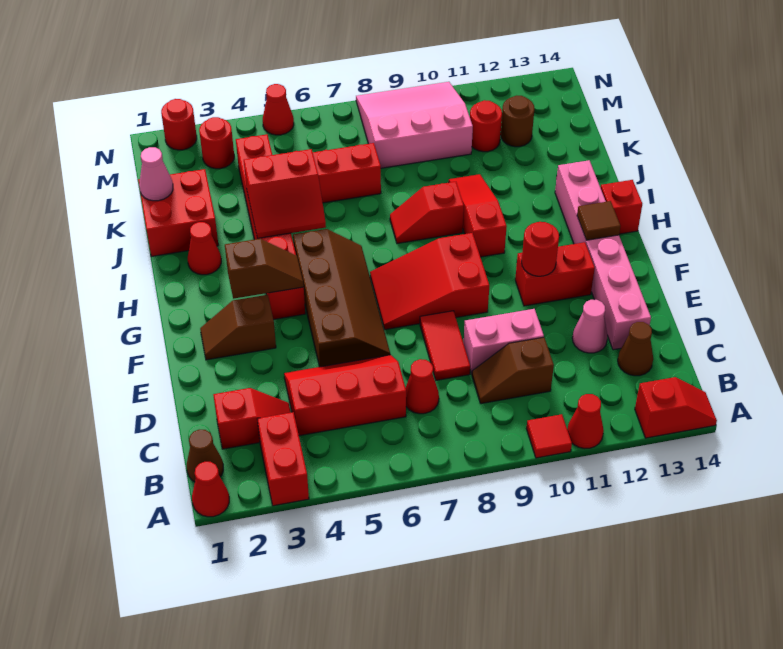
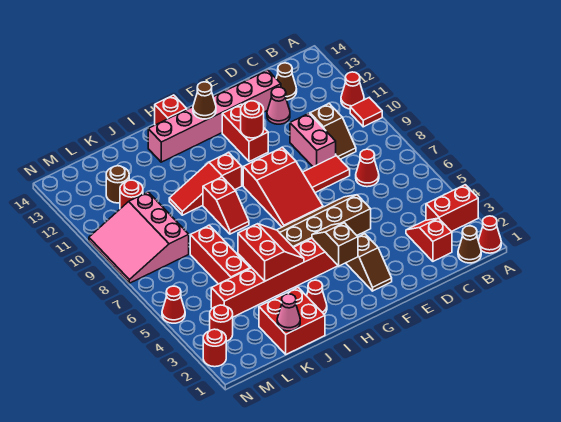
red slope A13:A14 level 1 top 13 -> none
red slope C4:D6 level 1 top C -> none
brown tile G13 level 2 -> brown cone G13 level 2

